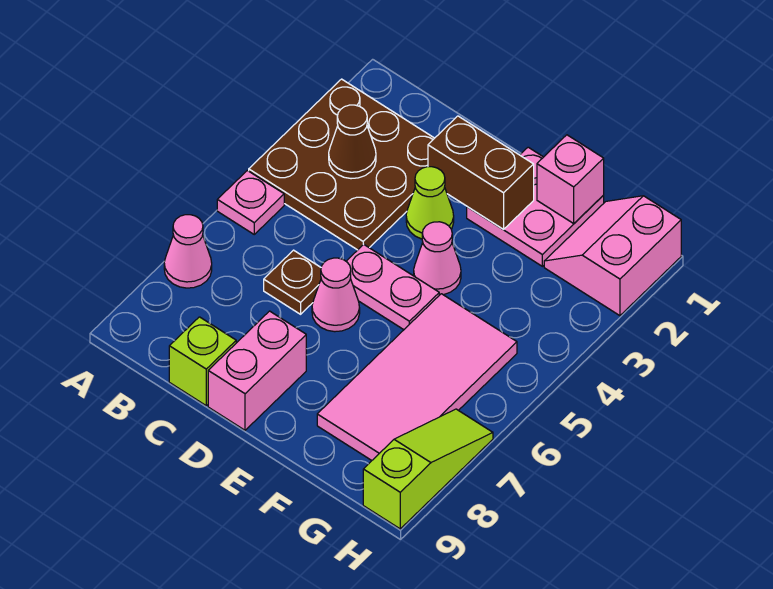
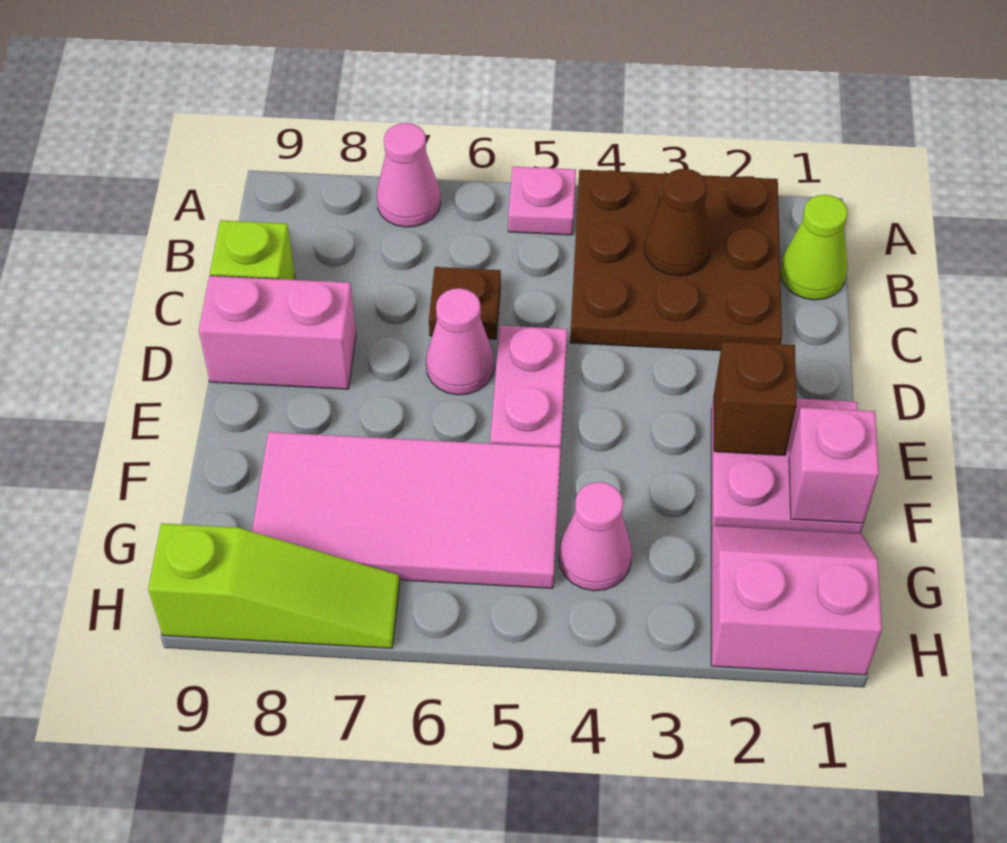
brown brick D2:E2 level 2 -> brown brick E2 level 2
lime cone D3 level 1 -> lime cone B1 level 1
pink cone E4 level 1 -> pink cone G4 level 1

